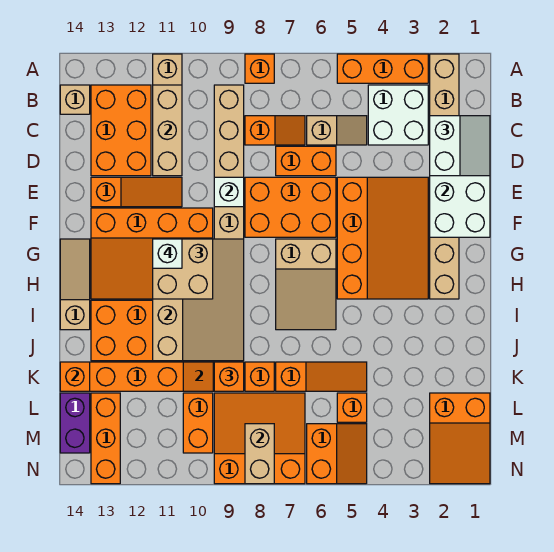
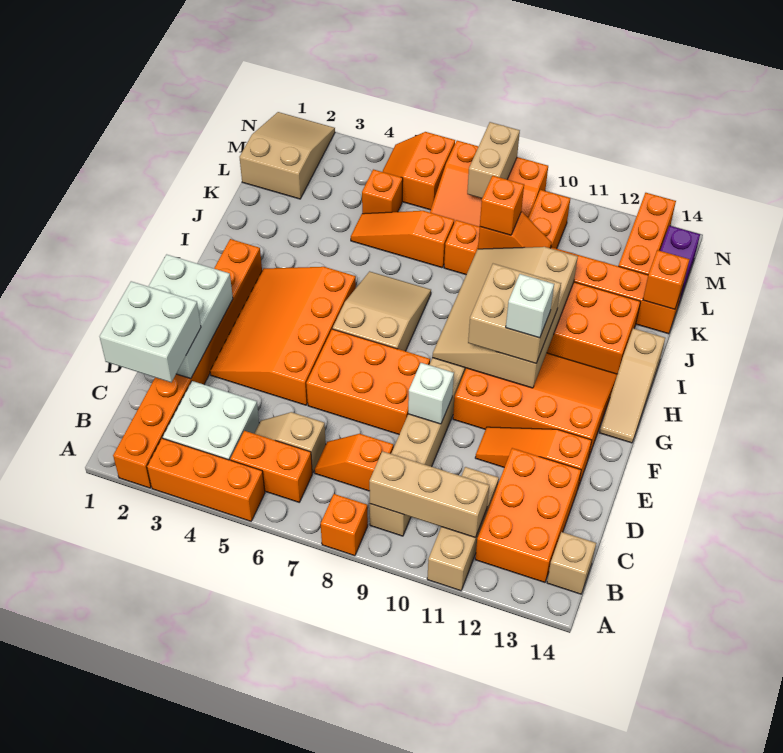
tan brick A2:H2 level 1 -> orange brick A2:H2 level 1
tan brick B11:D11 level 2 -> tan brick B9:B11 level 2
white slope C1:D2 level 3 top 2 -> white brick C1:D2 level 3
orange brick D6:D7 level 1 -> orange brick B5:B6 level 1
orange slope L1:N2 level 1 top L -> tan slope L1:N2 level 1 top L

